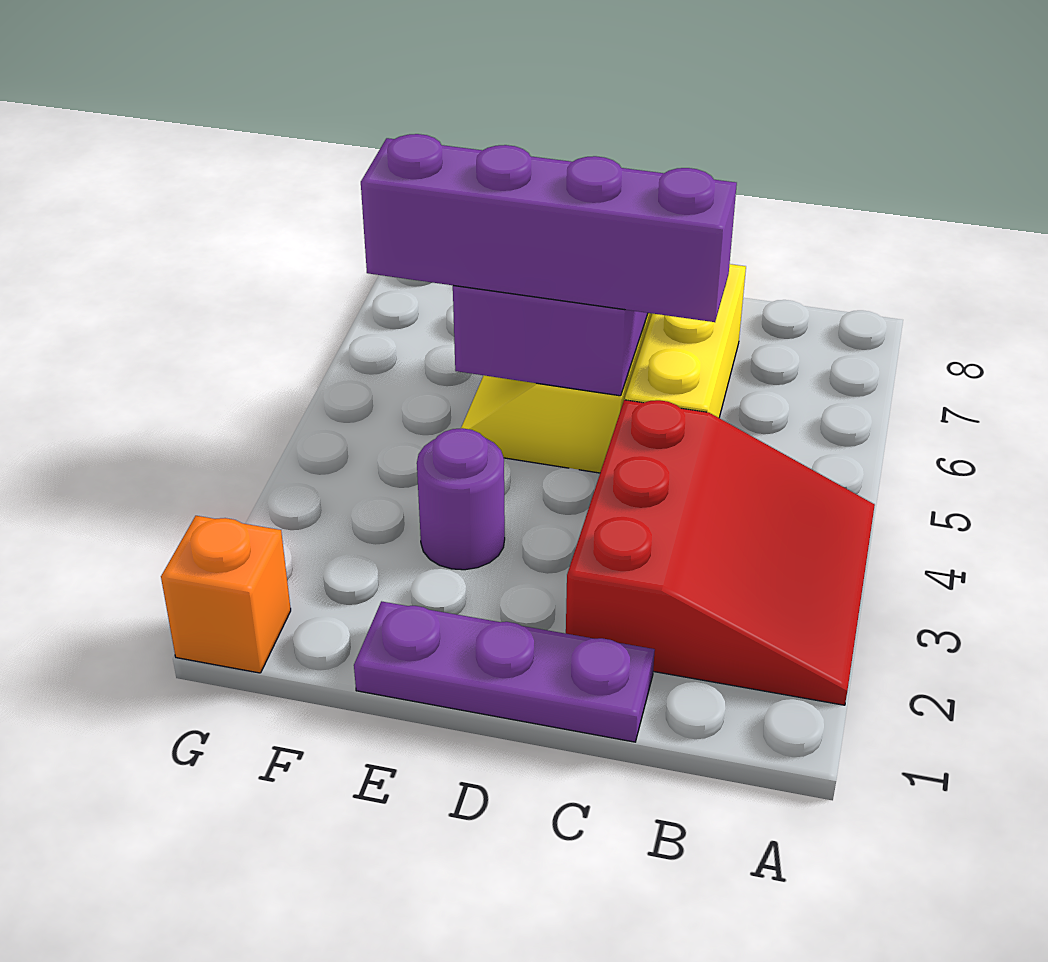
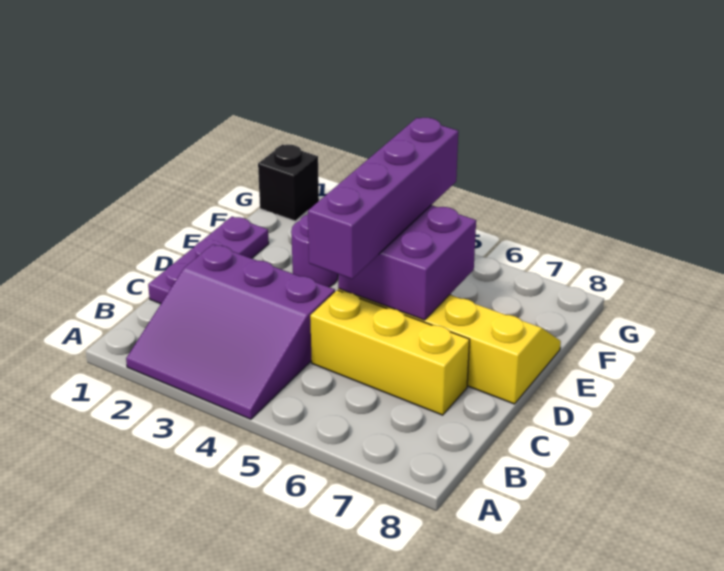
red slope A2:C4 level 1 top C -> purple slope A2:C4 level 1 top C
orange brick G1 level 1 -> black brick G1 level 1

